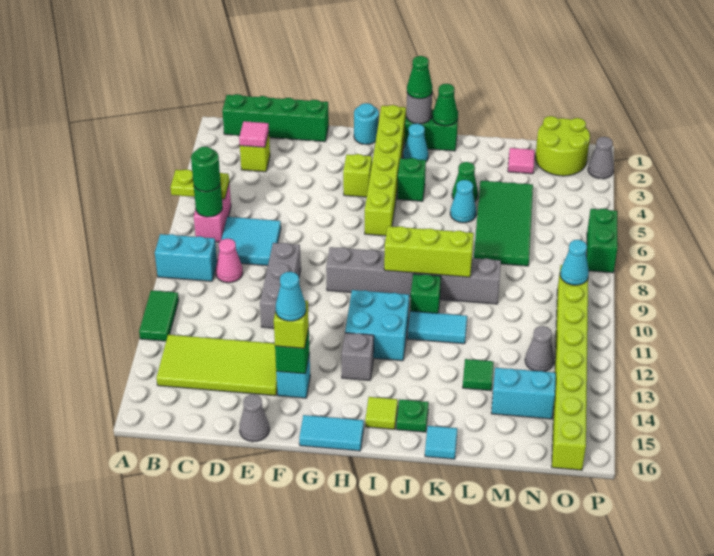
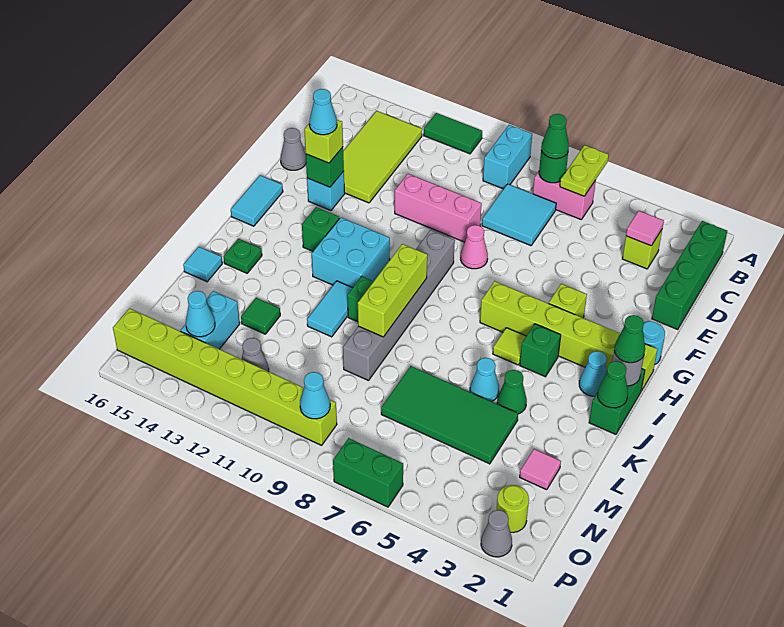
green round brick B7 level 3 -> green cone B7 level 3
pink cone C9 level 1 -> pink cone F8 level 1
grey brick E9:E11 level 1 -> pink brick E9:E11 level 1
grey brick H13 level 1 -> green brick H13 level 1
lime tile I15 level 1 -> lime tile I5 level 1
lime round brick N1:O2 level 1 -> lime round brick O2 level 1
none -> cyan cone N14 level 2

